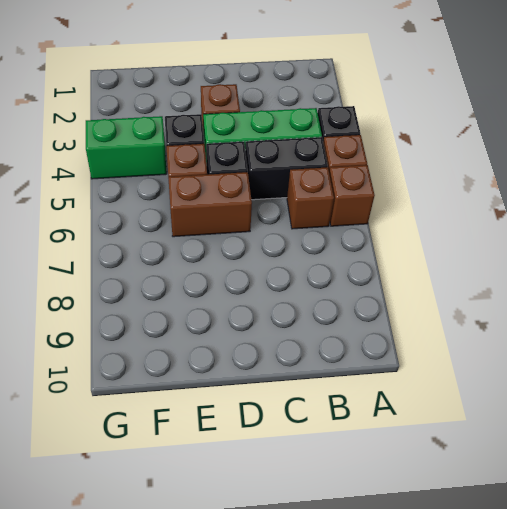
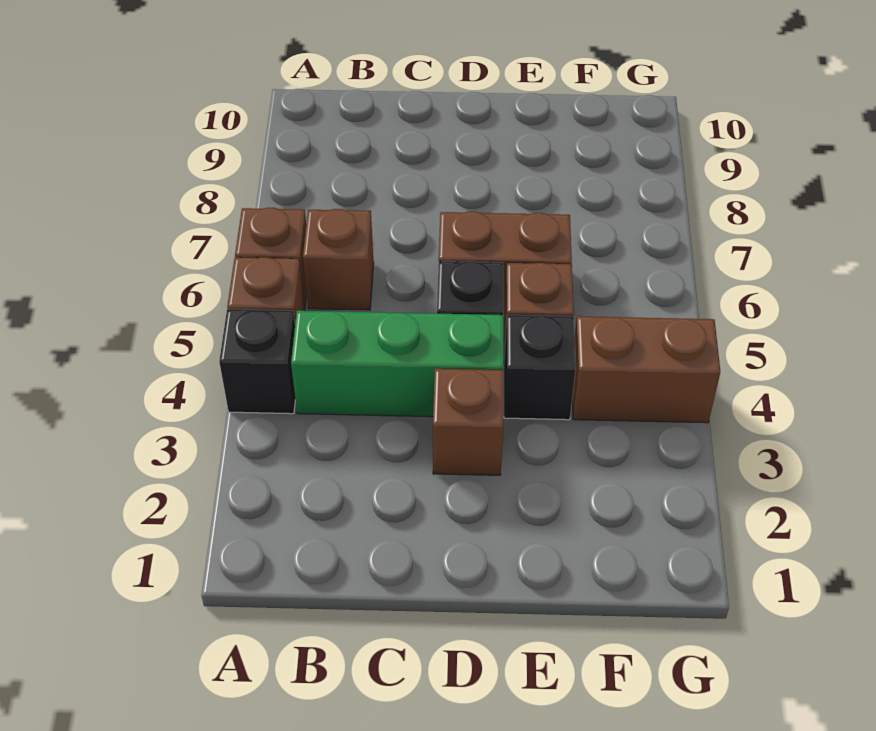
black brick B5:C5 level 1 -> none
green brick F4:G4 level 1 -> brown brick F4:G4 level 1

